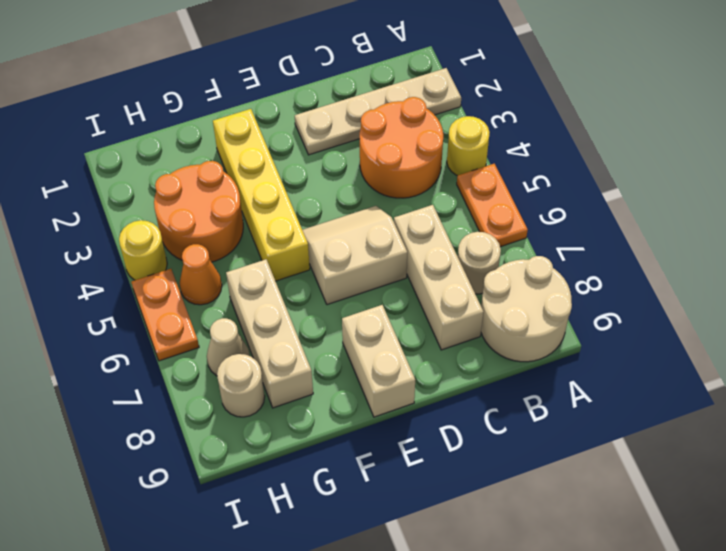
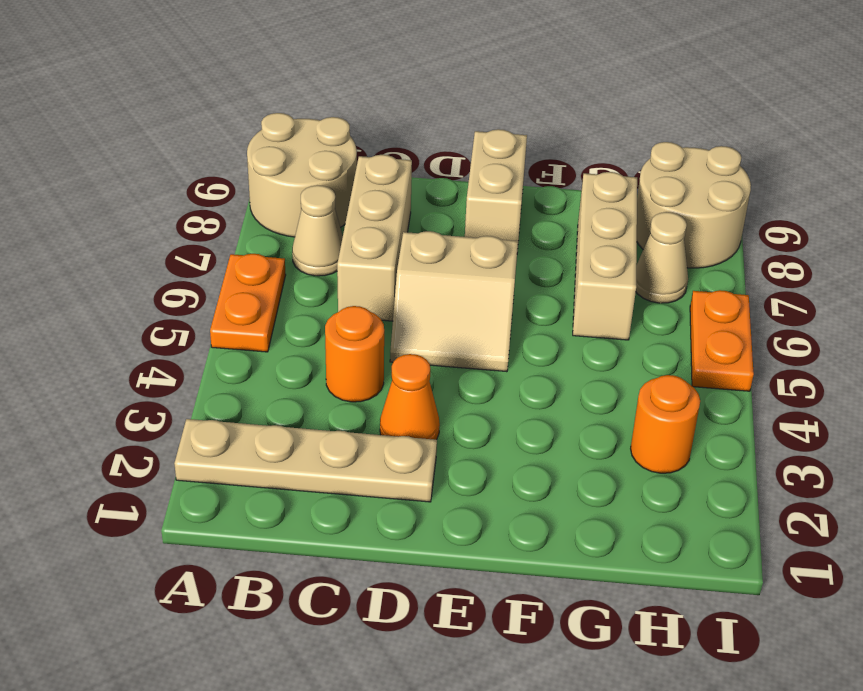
yellow round brick A4 level 1 -> none
orange round brick B3:C4 level 1 -> orange round brick C4 level 1
tan round brick B7 level 1 -> tan cone B7 level 1
yellow brick F2:F5 level 1 -> none
orange round brick G3:H4 level 1 -> orange round brick H3 level 1
orange cone H5 level 1 -> orange cone D3 level 1
tan round brick H8 level 1 -> tan round brick H8:I9 level 1
yellow round brick I4 level 1 -> none

